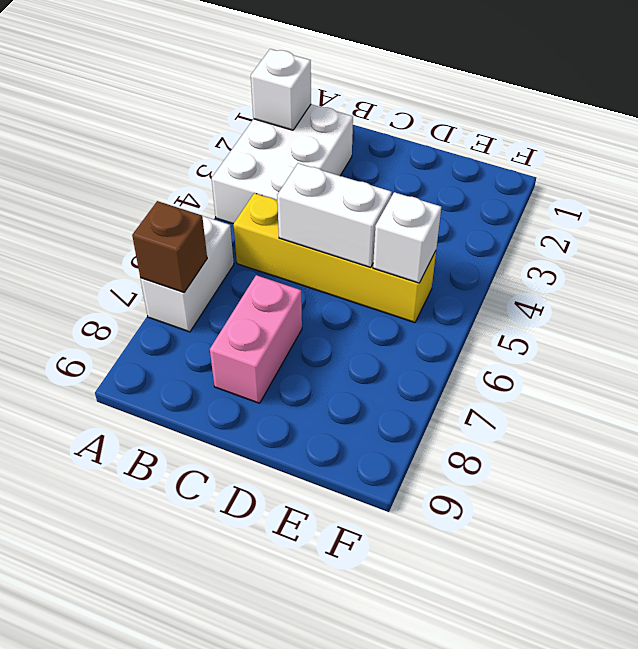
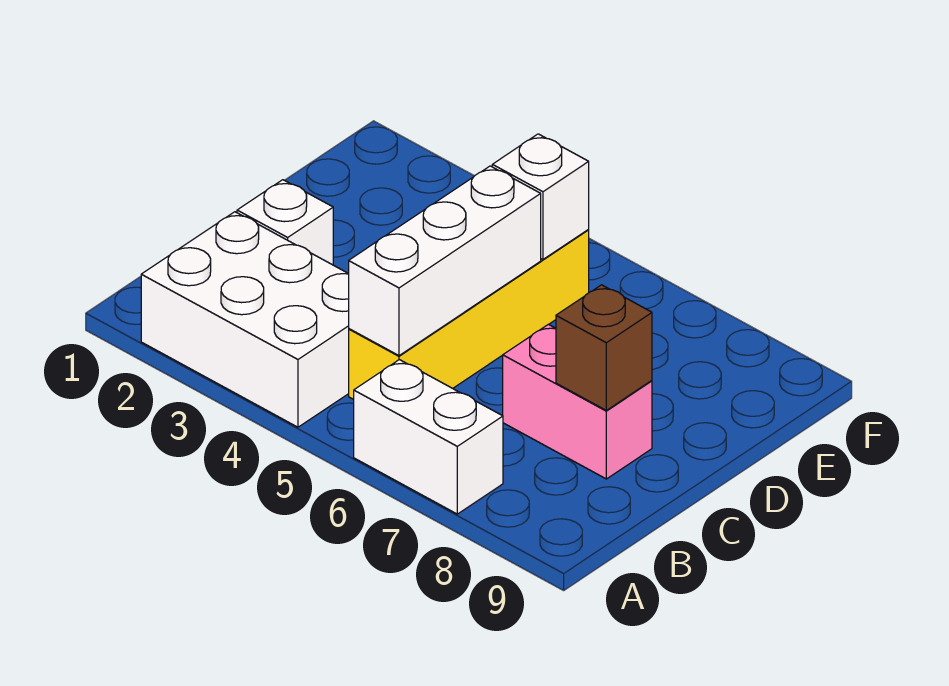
white brick A2 level 2 -> white brick C2 level 1
brown brick A7 level 2 -> brown brick C8 level 2
white brick C5:D5 level 2 -> white brick B5:D5 level 2

